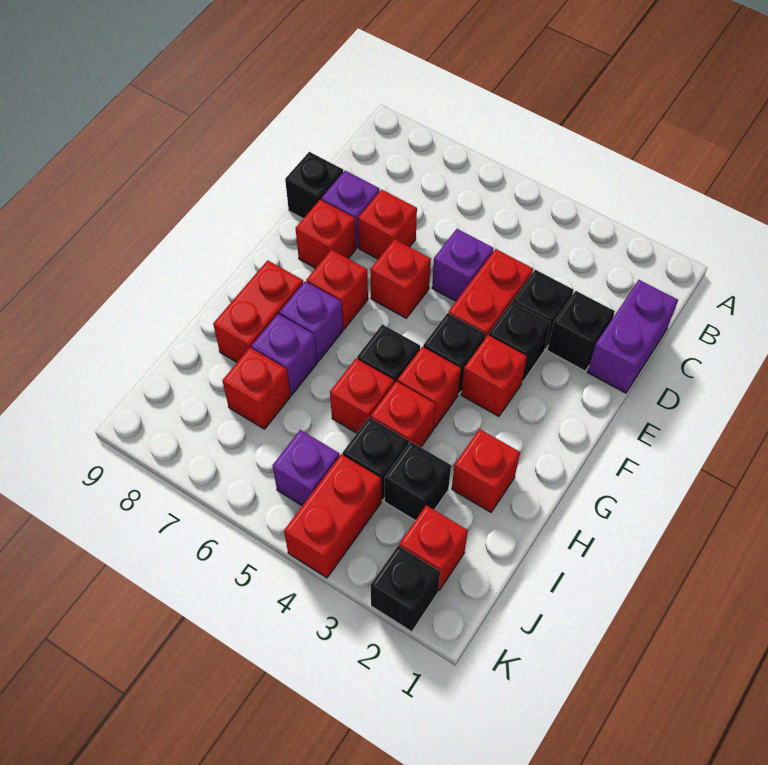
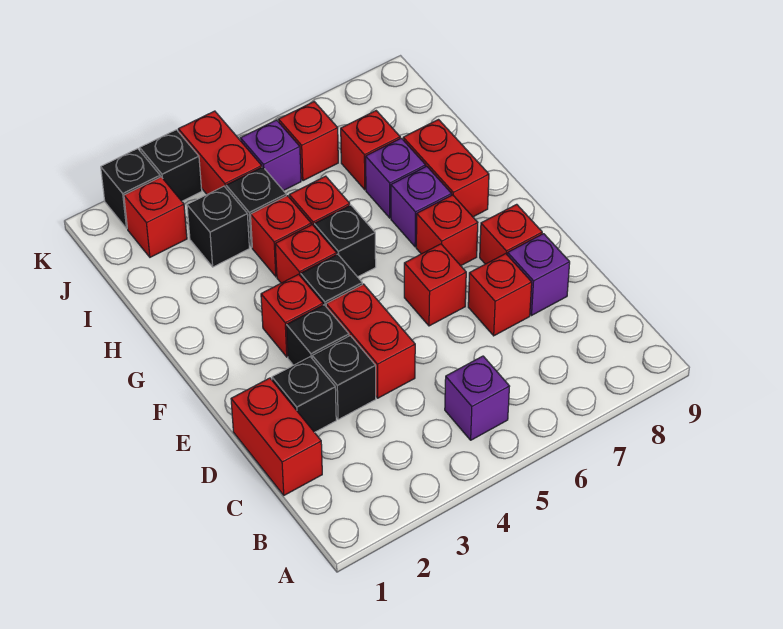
purple brick C1:D1 level 1 -> red brick C1:D1 level 1
purple brick D5 level 1 -> purple brick B5 level 1
black brick D9 level 1 -> black brick K3 level 1
red brick H2 level 1 -> red brick J6 level 1

